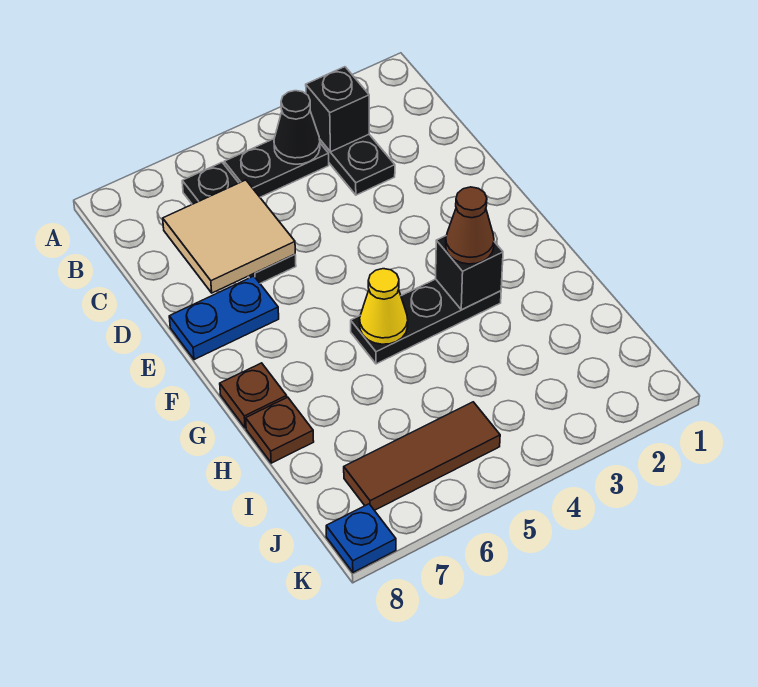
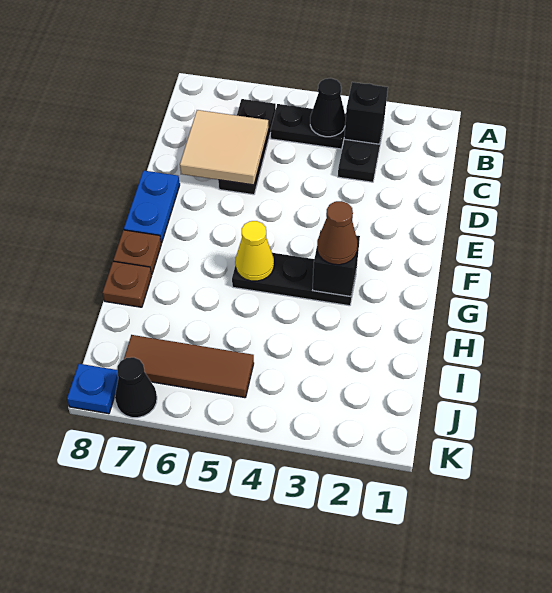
blue plate E7:E8 level 1 -> blue plate E8:F8 level 1
none -> black cone K7 level 1

